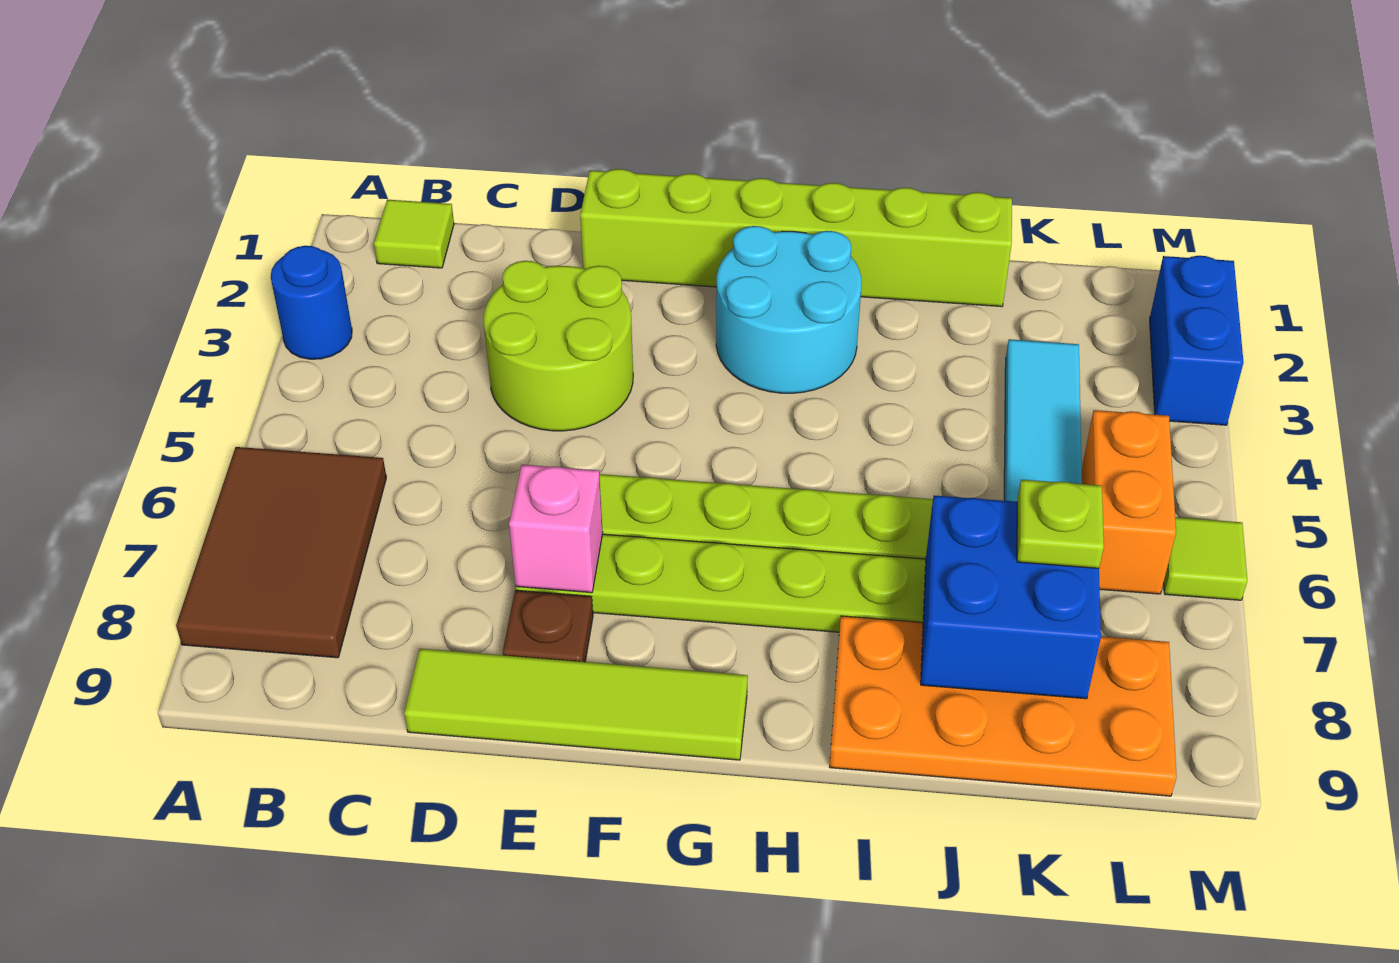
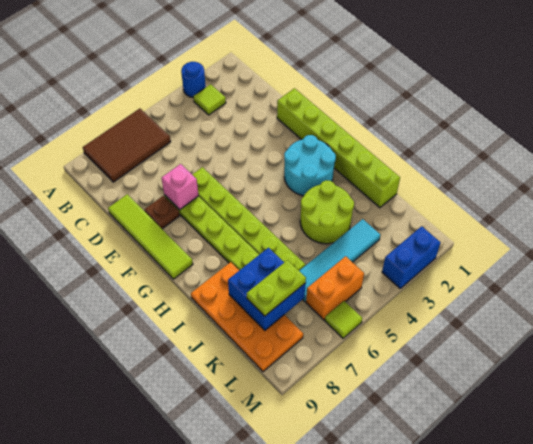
lime tile B1 level 1 -> lime tile B3 level 1
lime round brick D3:E4 level 1 -> lime round brick I3:J4 level 1
lime plate K7 level 3 -> lime plate K7:K8 level 3

